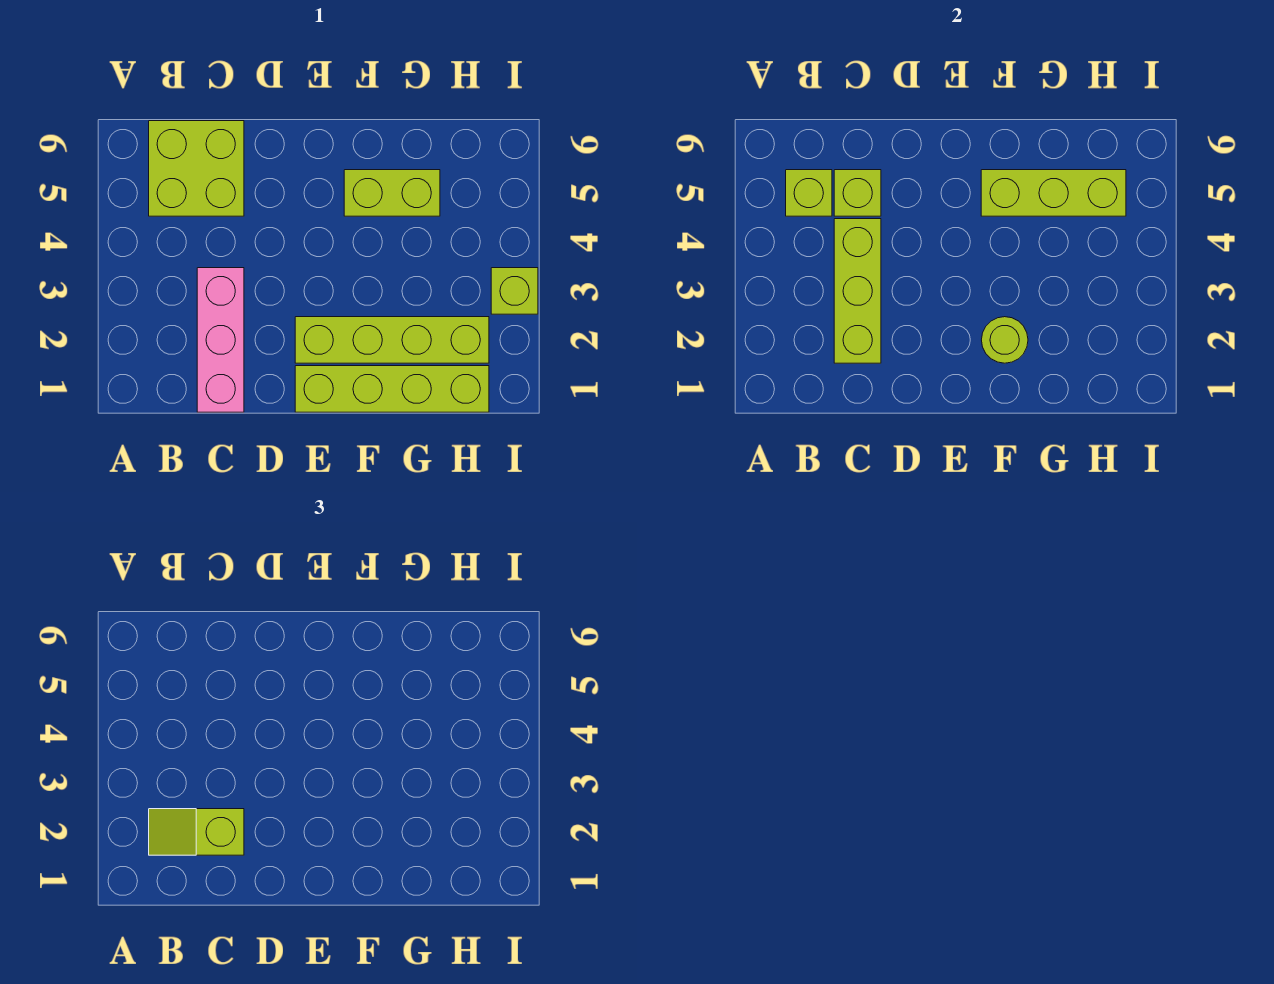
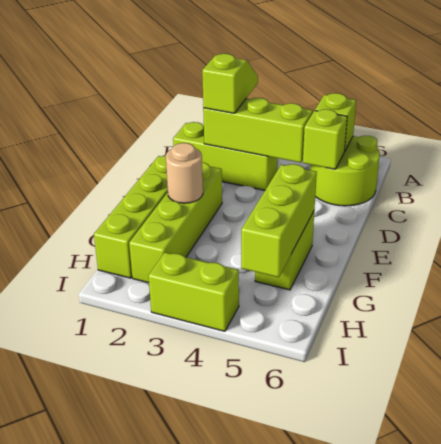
lime brick B5:C6 level 1 -> lime round brick B5:C6 level 1
pink brick C1:C3 level 1 -> lime brick C1:C3 level 1
lime round brick F2 level 2 -> tan round brick F2 level 2
lime brick I3 level 1 -> lime brick I3:I4 level 1

